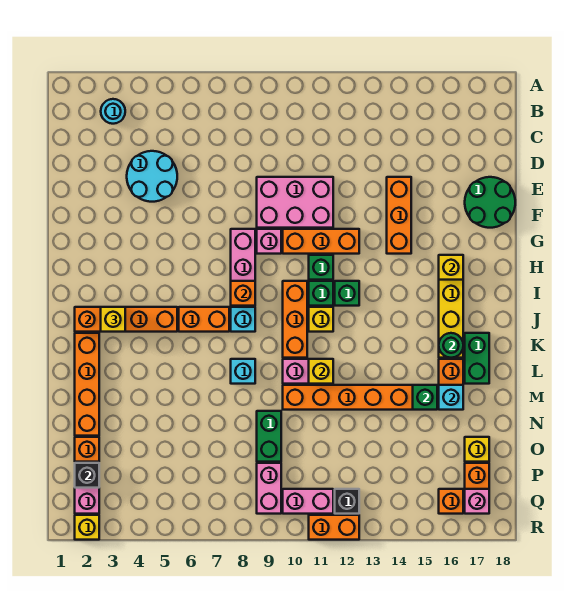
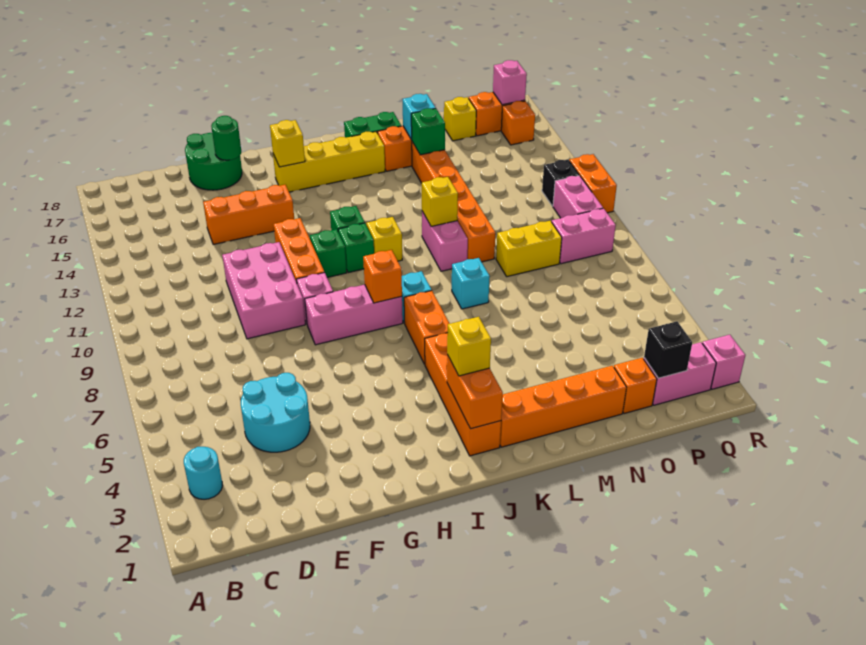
orange brick I10:K10 level 1 -> none
green round brick K16 level 2 -> green round brick F17 level 2
green brick N9:O9 level 1 -> yellow brick N9:O9 level 1
yellow brick R2 level 1 -> pink brick R2 level 1

